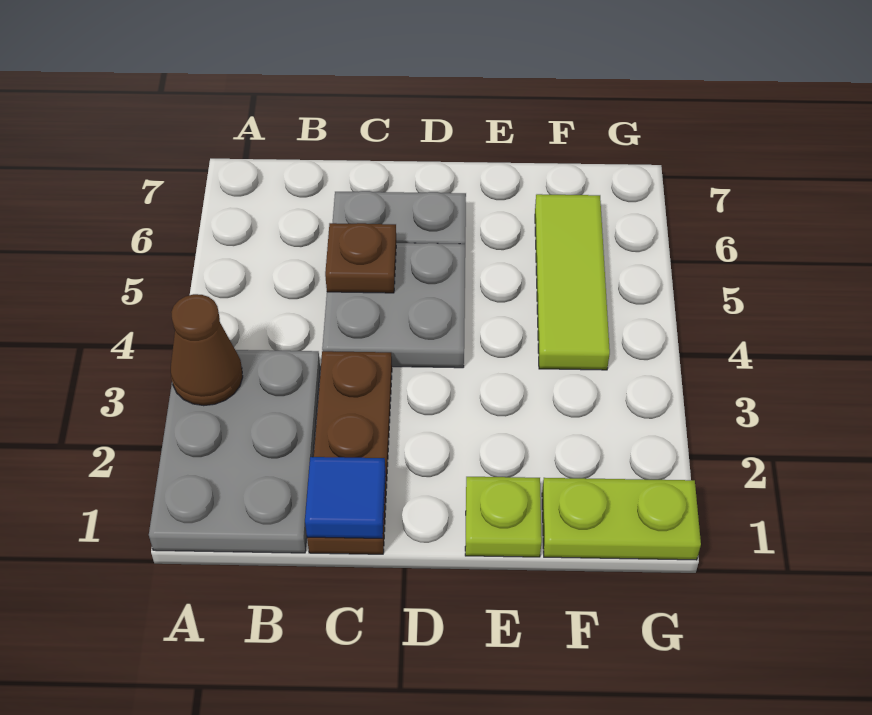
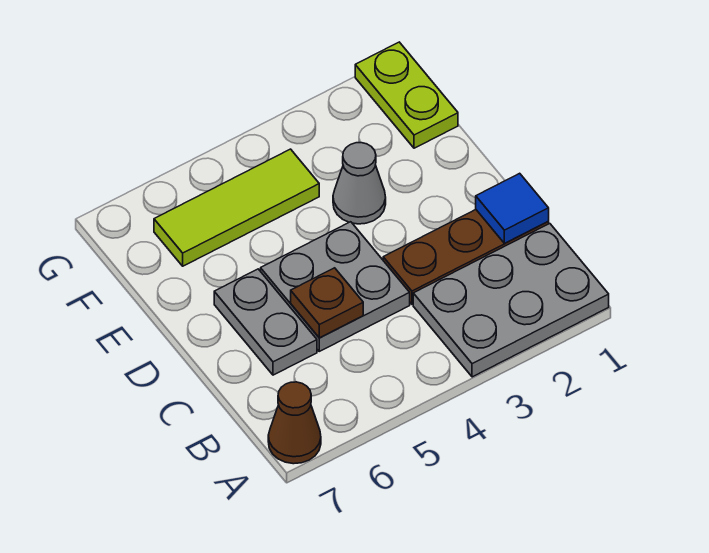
brown cone A3 level 2 -> brown cone A7 level 1
lime plate E1 level 1 -> none
none -> grey cone E3 level 1

